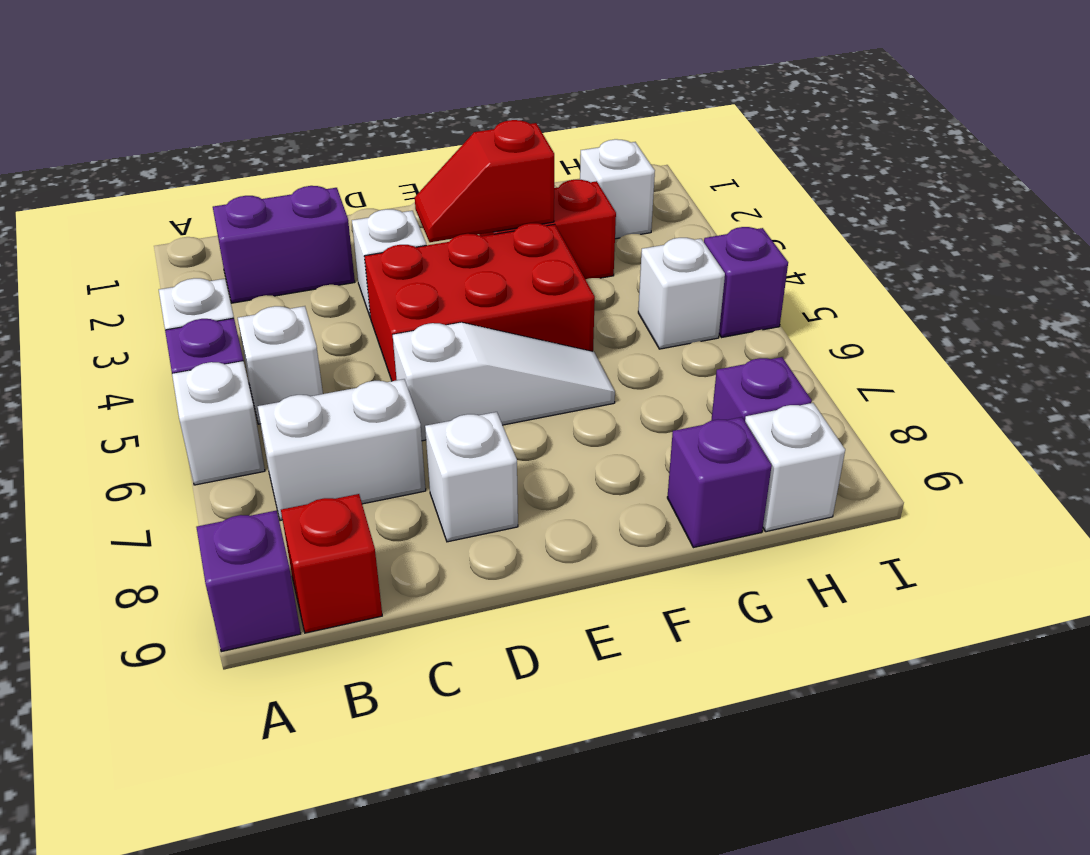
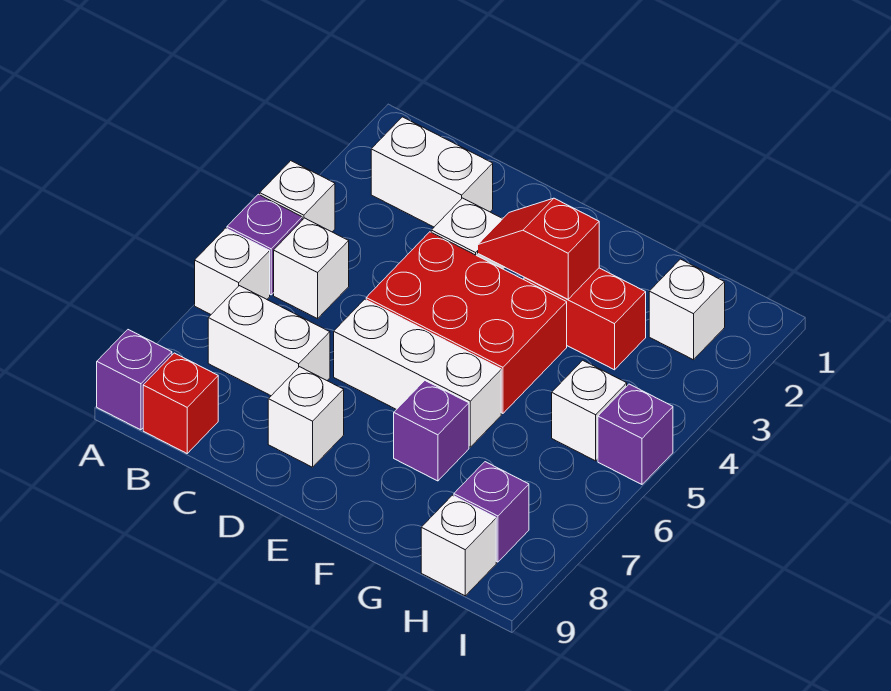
purple brick B2:C2 level 1 -> white brick B2:C2 level 1
white slope D6:F6 level 1 top D -> white brick D6:F6 level 1
purple brick G9 level 1 -> purple brick F7 level 1

